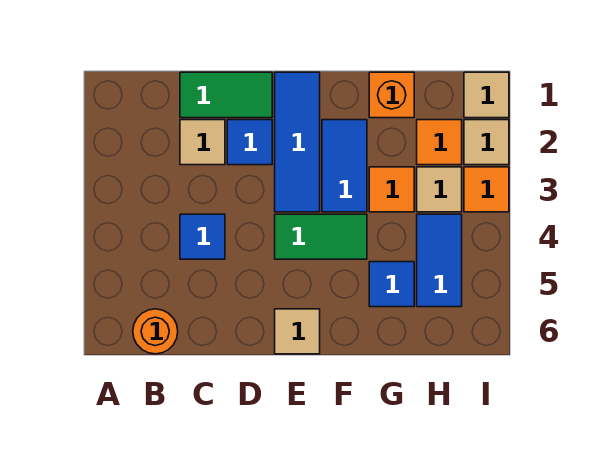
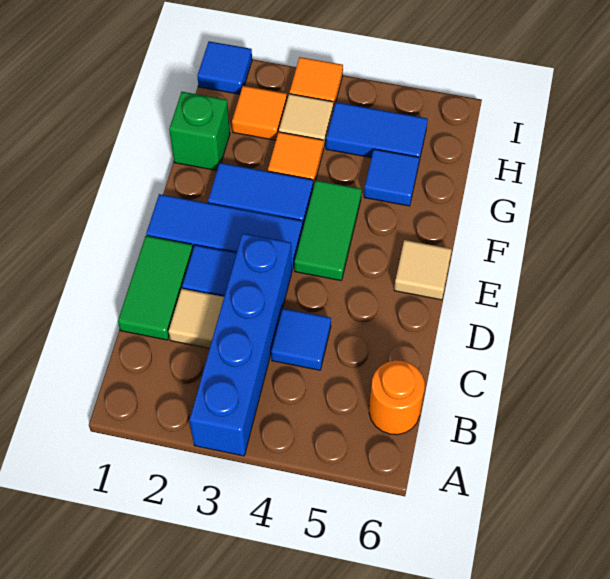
none -> blue brick A3:D3 level 1
orange brick G1 level 1 -> green brick G1 level 1
tan tile I1 level 1 -> blue tile I1 level 1
tan tile I2 level 1 -> none

